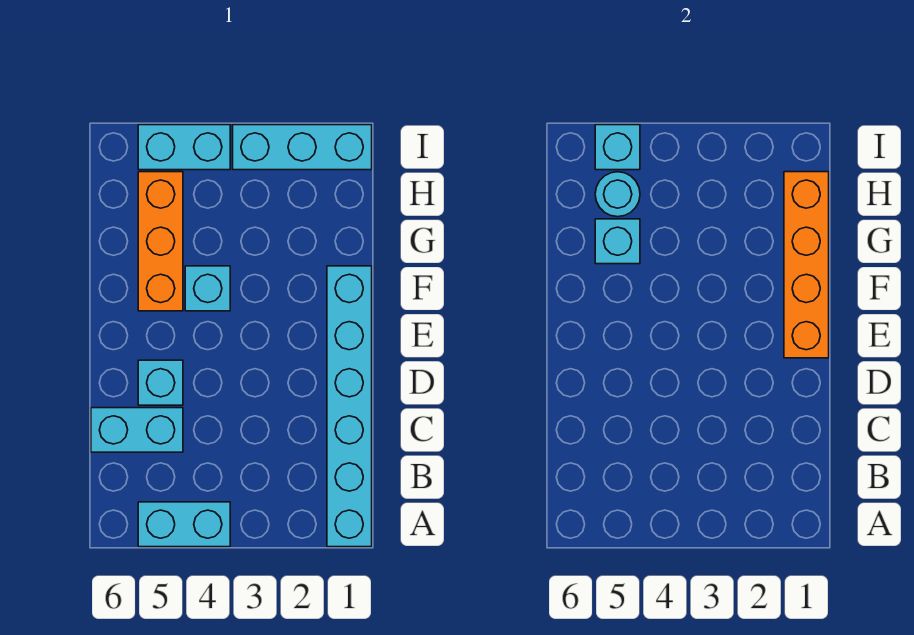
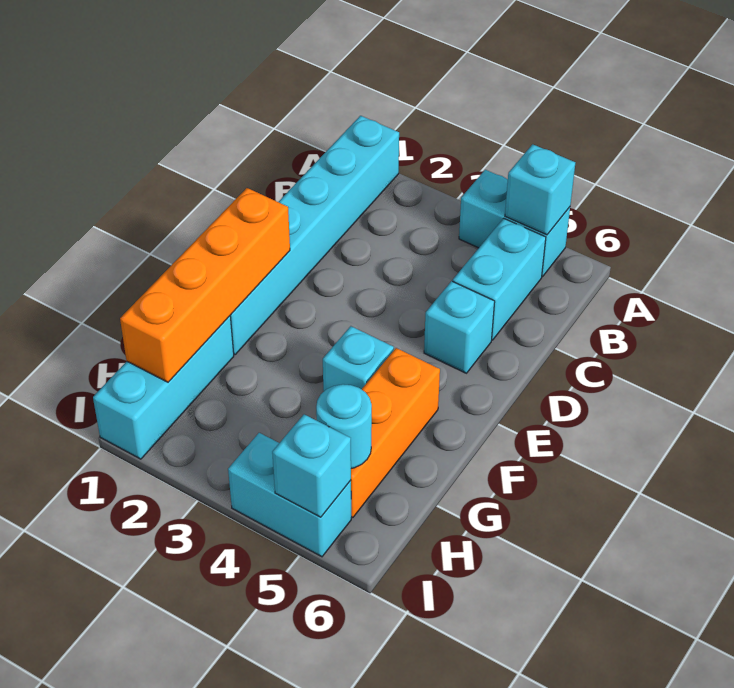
cyan brick C5:C6 level 1 -> cyan brick B5:C5 level 1
cyan brick G5 level 2 -> cyan brick A5 level 2
cyan brick I1:I3 level 1 -> cyan brick G1:I1 level 1

